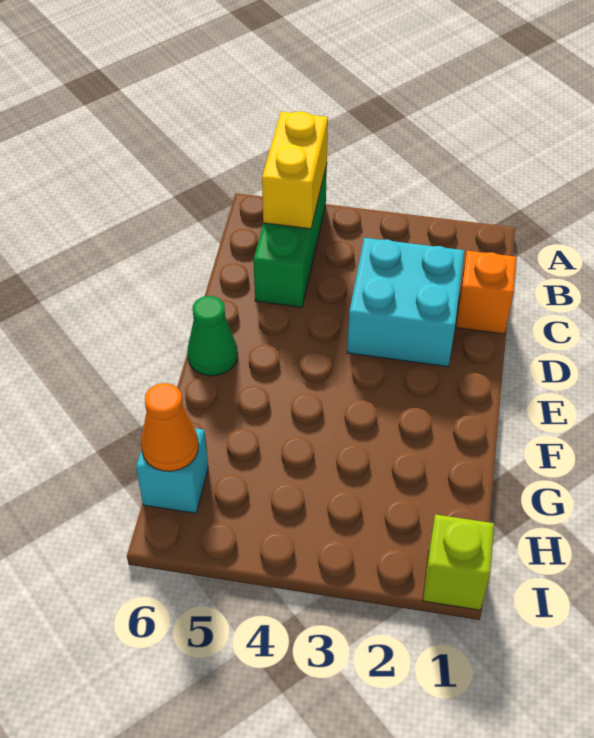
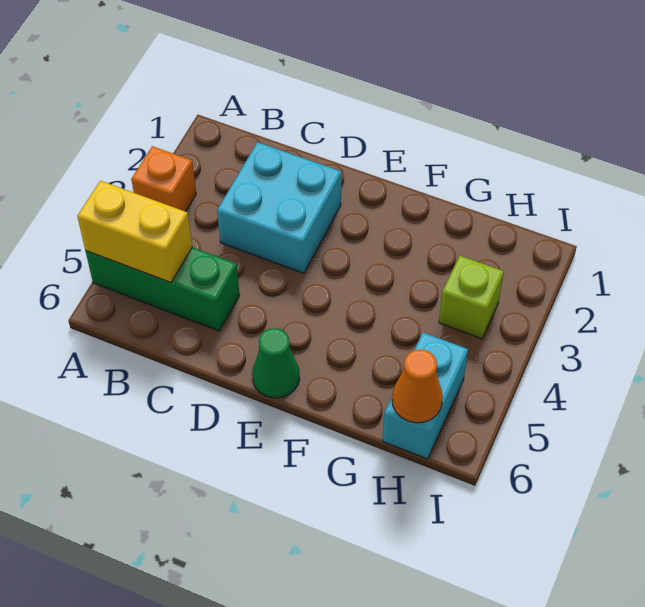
orange brick C1 level 1 -> orange brick A3 level 1
cyan brick H6 level 1 -> cyan brick H5:H6 level 1
lime brick I1 level 1 -> lime brick H3 level 1

